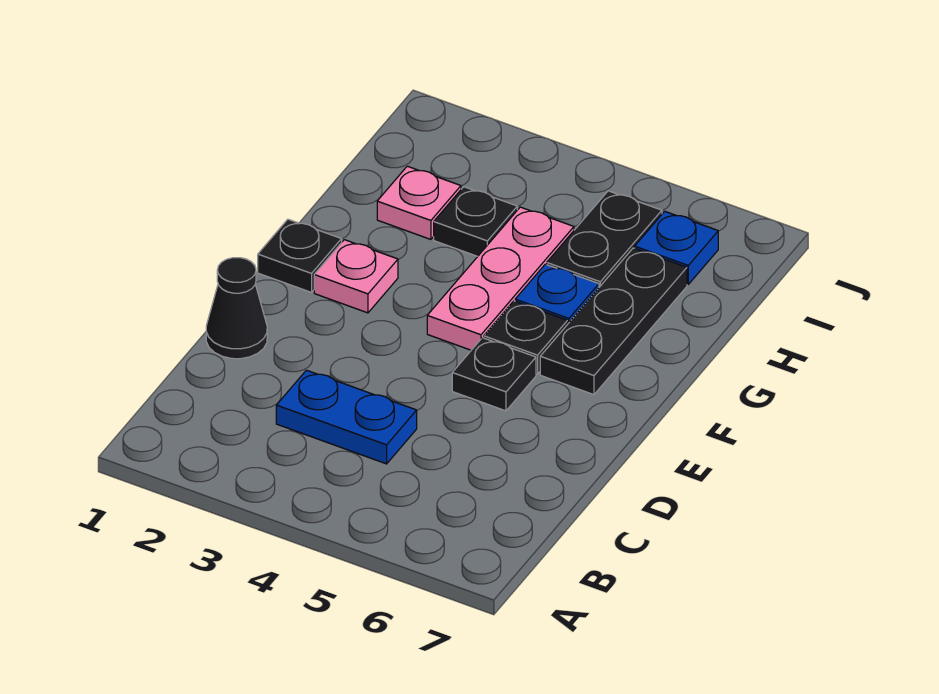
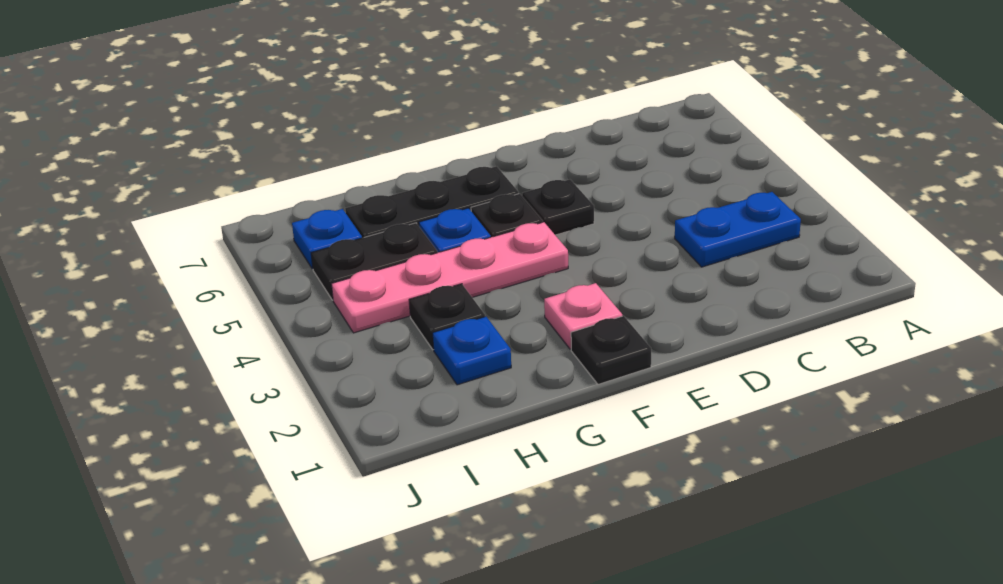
blue plate C3:C4 level 1 -> blue plate B3:C3 level 1
black cone D1 level 1 -> none
pink plate F4:H4 level 1 -> pink plate F4:I4 level 1
pink plate H2 level 1 -> blue plate H2 level 1

